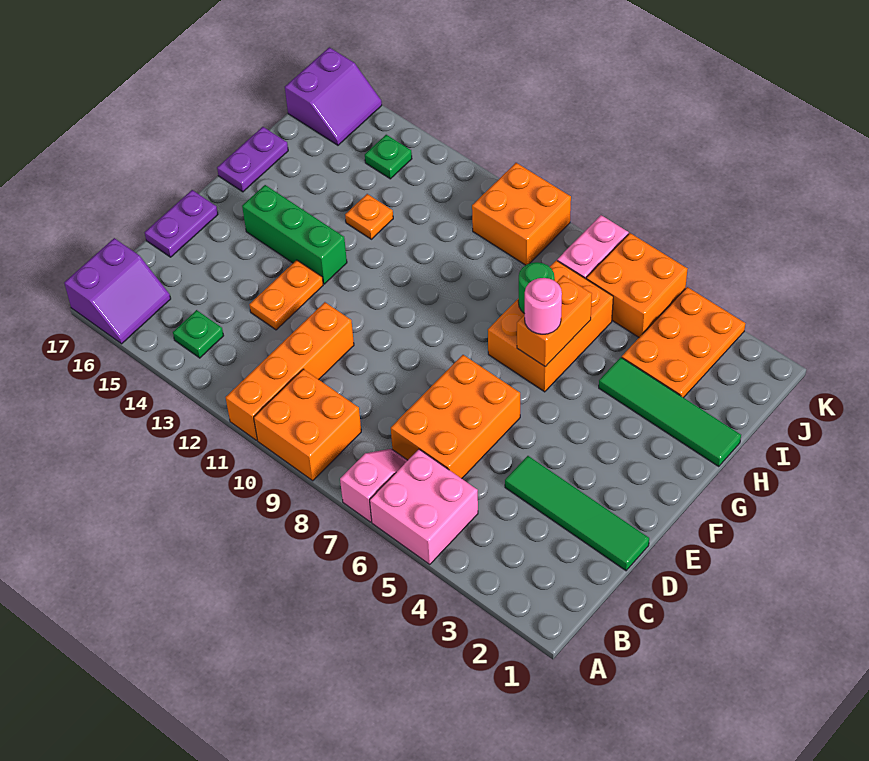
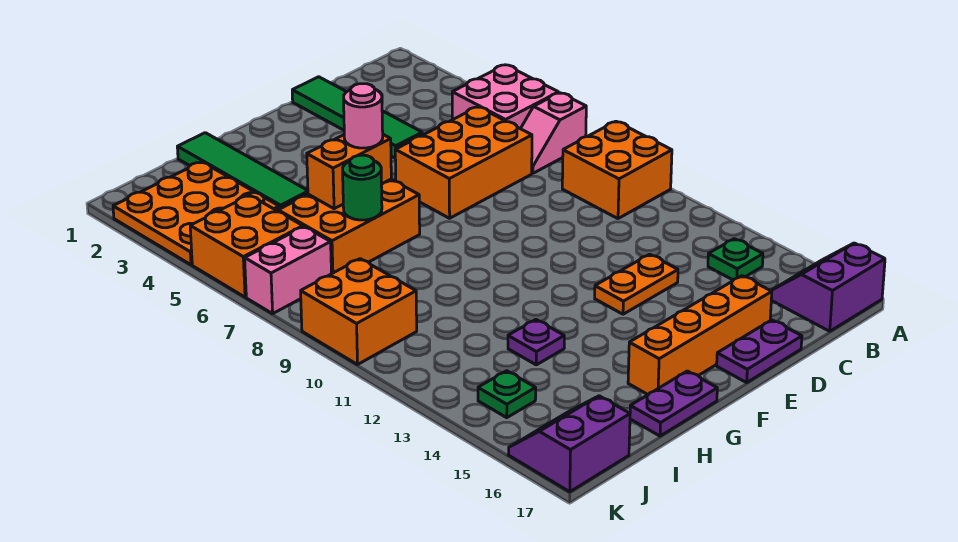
orange brick A11:D11 level 1 -> orange brick D16:G16 level 1
green brick F13:F15 level 1 -> none
orange plate H13 level 1 -> purple plate H13 level 1
orange plate I3:K4 level 1 -> orange plate I2:K4 level 1

